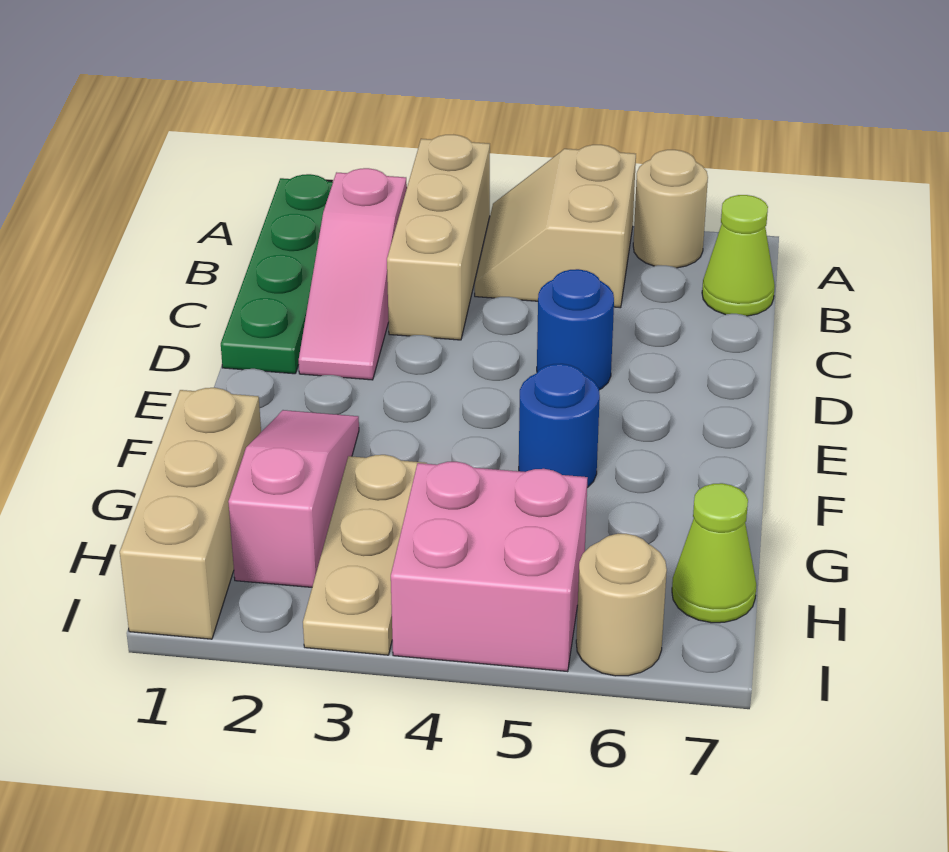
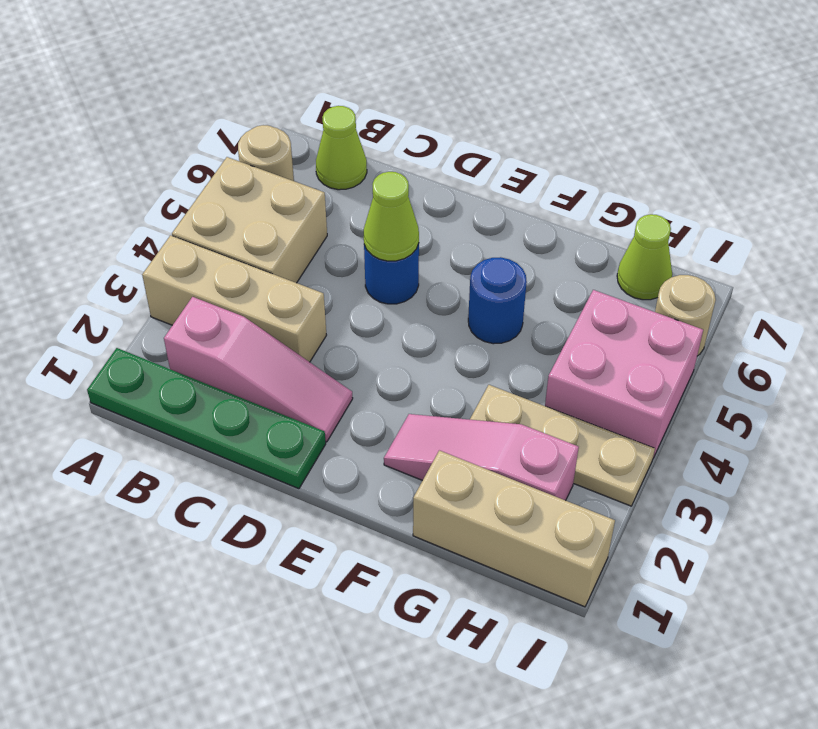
tan slope A4:B5 level 1 top 5 -> tan brick A4:B5 level 1
none -> lime cone D5 level 2

